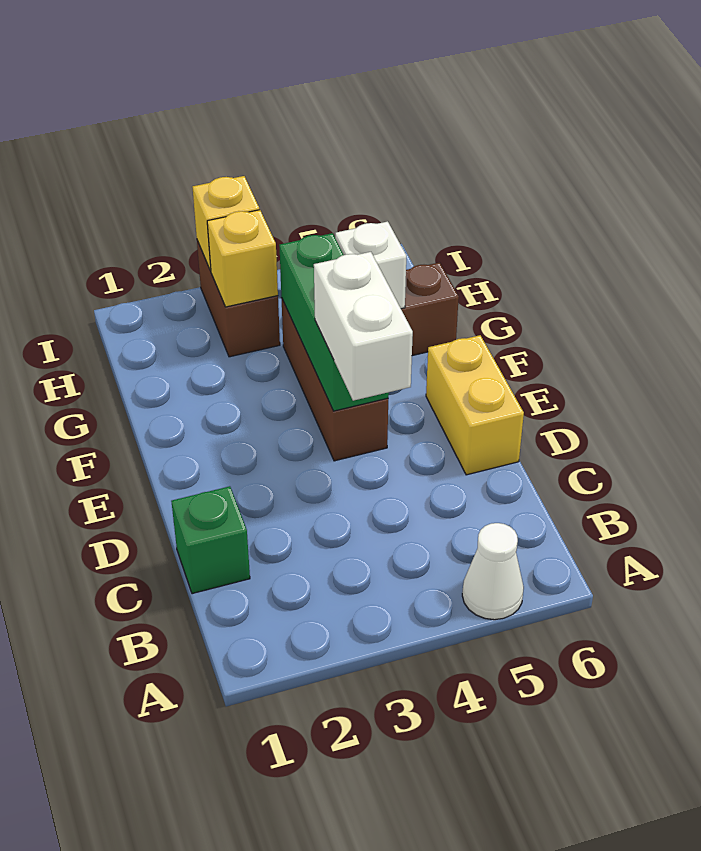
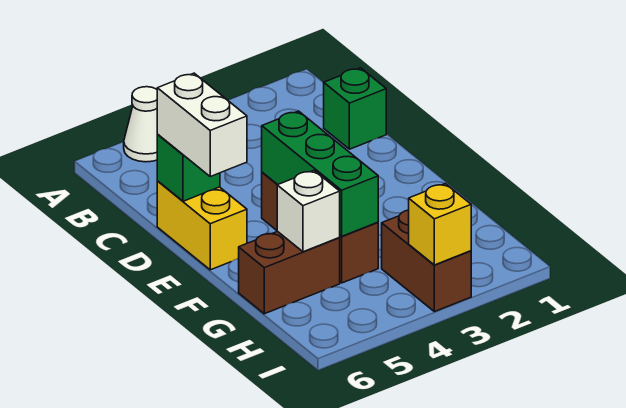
white brick D4:E4 level 3 -> white brick D6:E6 level 3
none -> green brick D6 level 2
yellow brick H3 level 2 -> none

